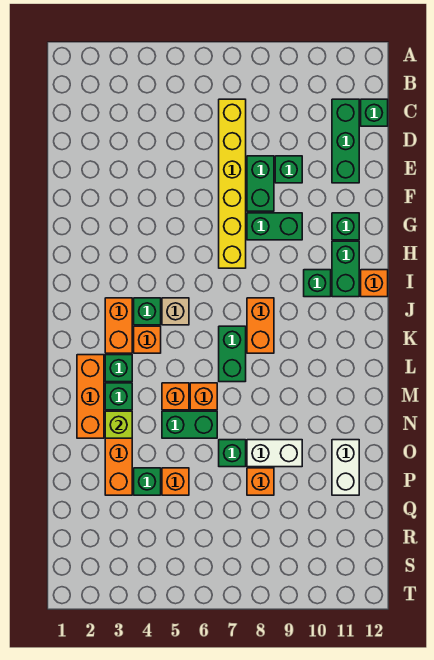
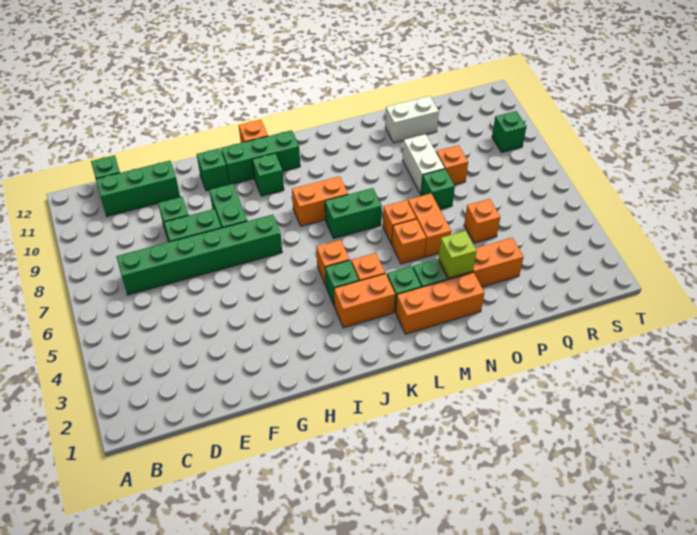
yellow brick C7:H7 level 1 -> green brick C7:H7 level 1
green brick H11:I11 level 1 -> green brick H11:J11 level 1
tan brick J5 level 1 -> orange brick J5 level 1
green brick N5:N6 level 1 -> orange brick N5:N6 level 1
green brick P4 level 1 -> green brick S9 level 1

